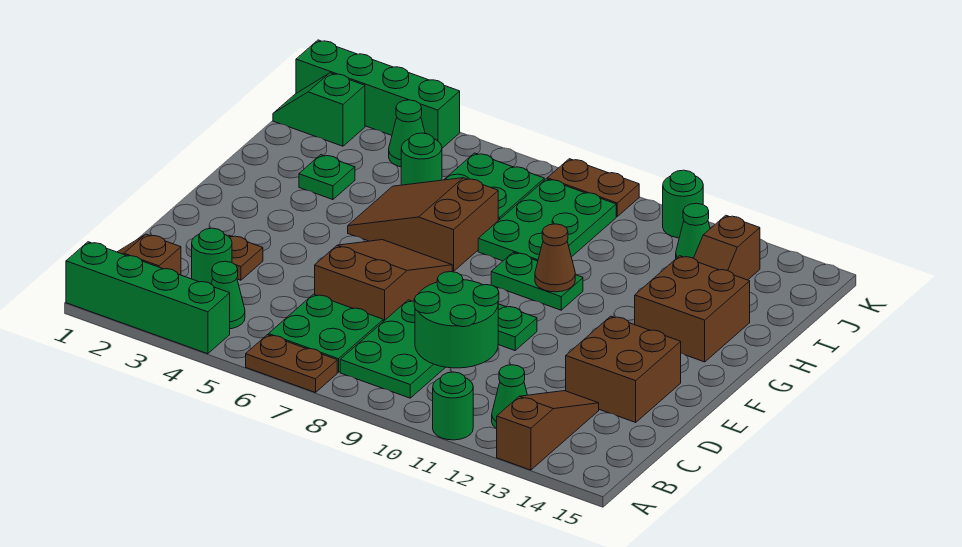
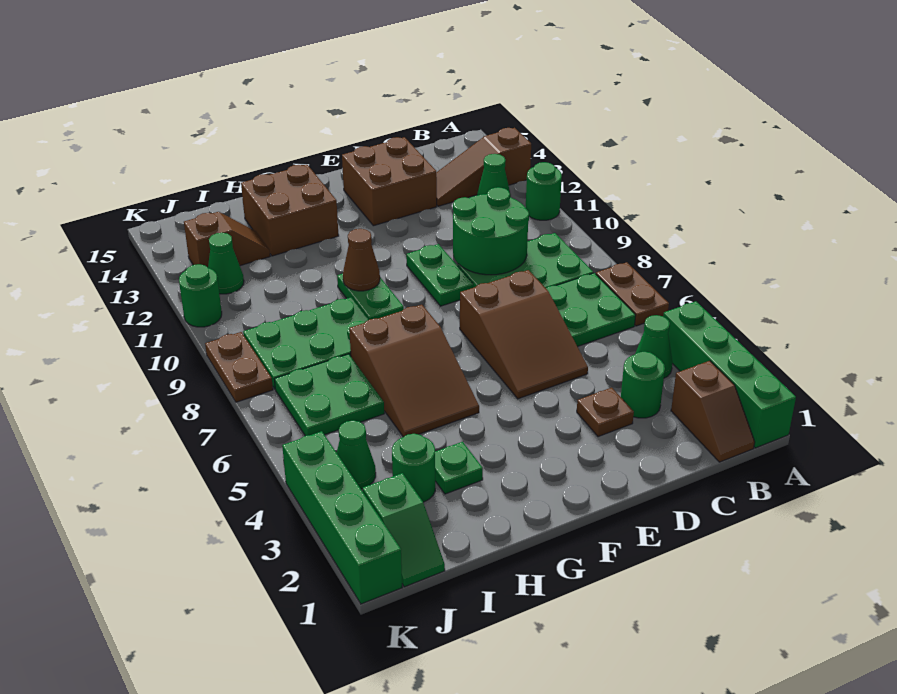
brown slope D6:F7 level 1 top D -> brown slope D5:E7 level 1 top 7
green round brick I5 level 1 -> green round brick I3 level 1

